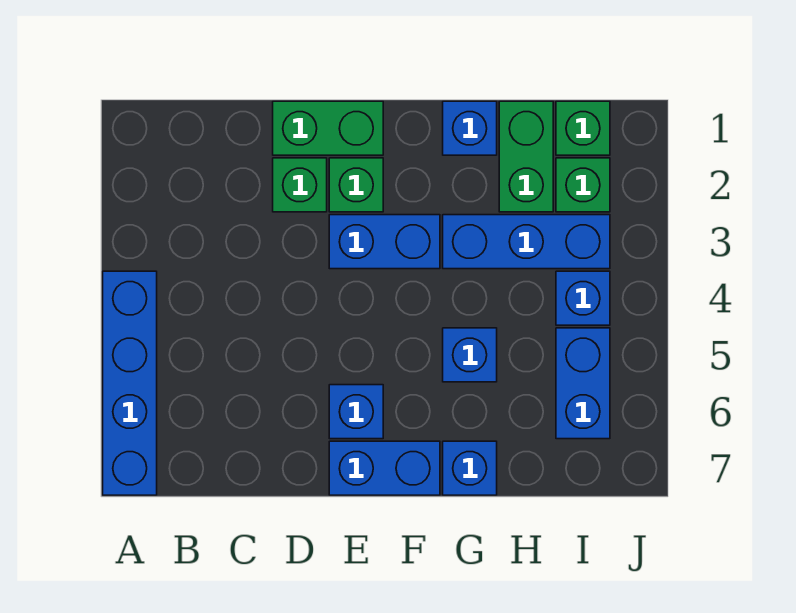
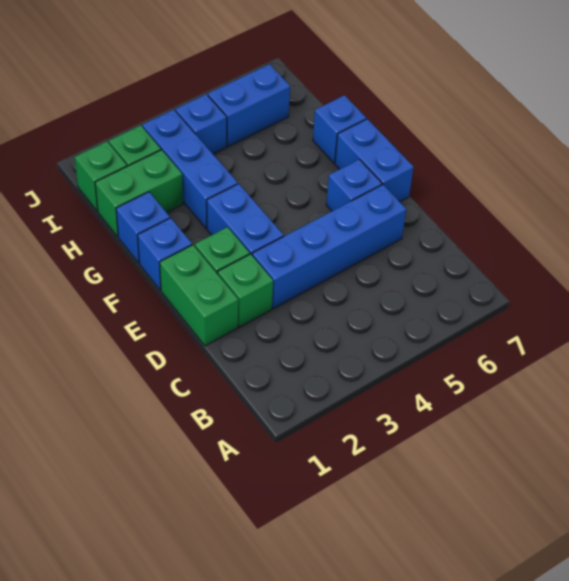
blue brick A4:A7 level 1 -> blue brick D3:D6 level 1
blue brick G5 level 1 -> blue brick F1 level 1

